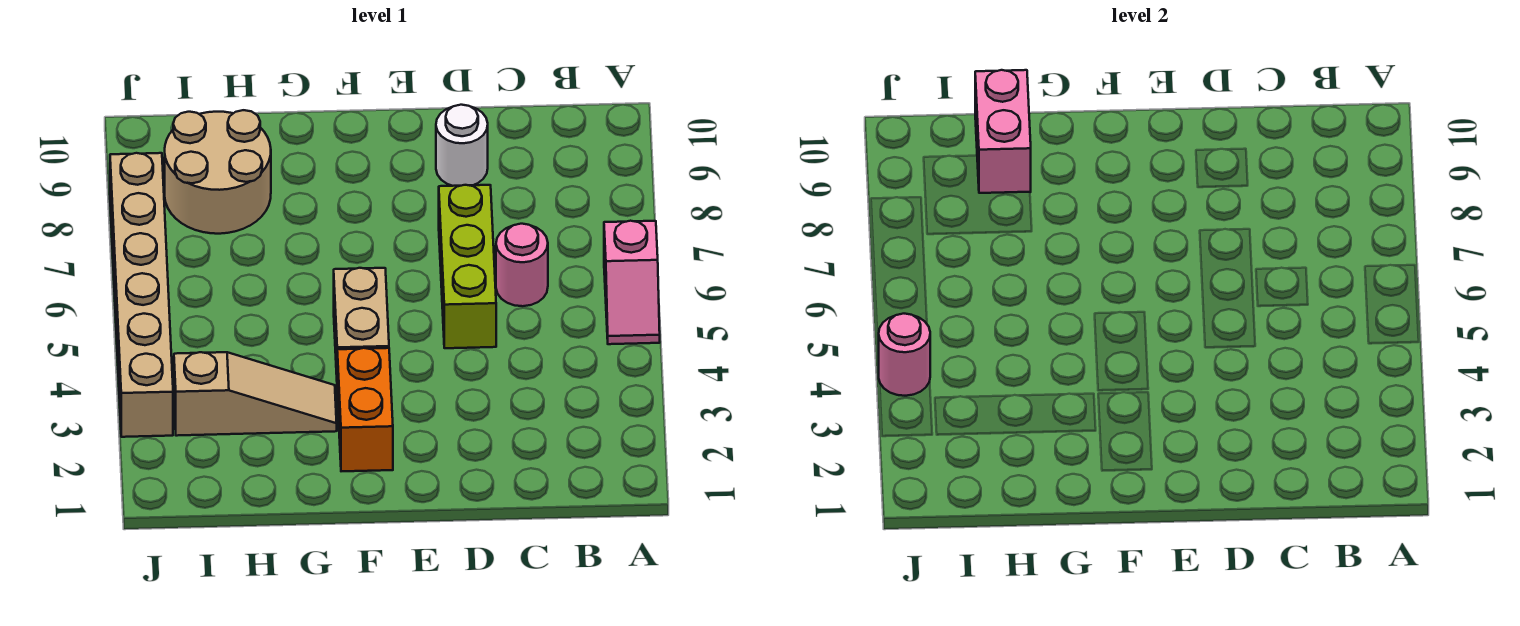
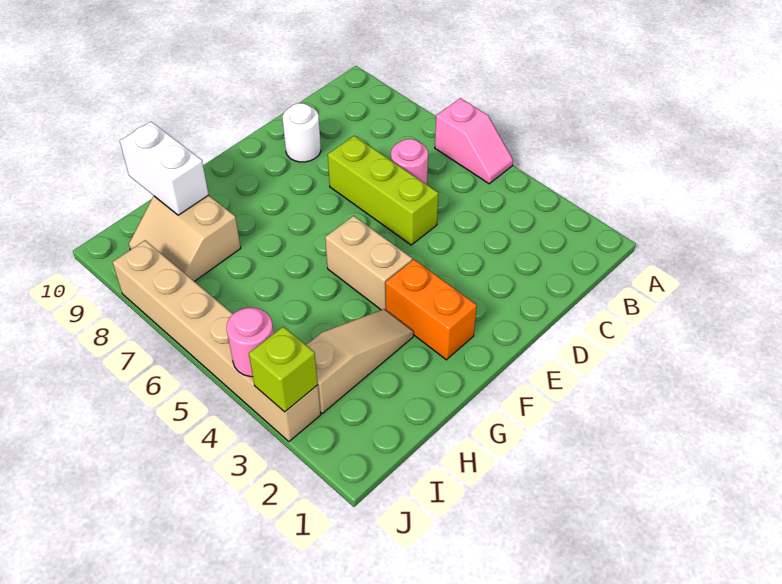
tan round brick H8:I9 level 1 -> tan slope H8:I9 level 1 top H
pink brick H9:H10 level 2 -> white brick H9:H10 level 2
none -> lime brick J3 level 2

